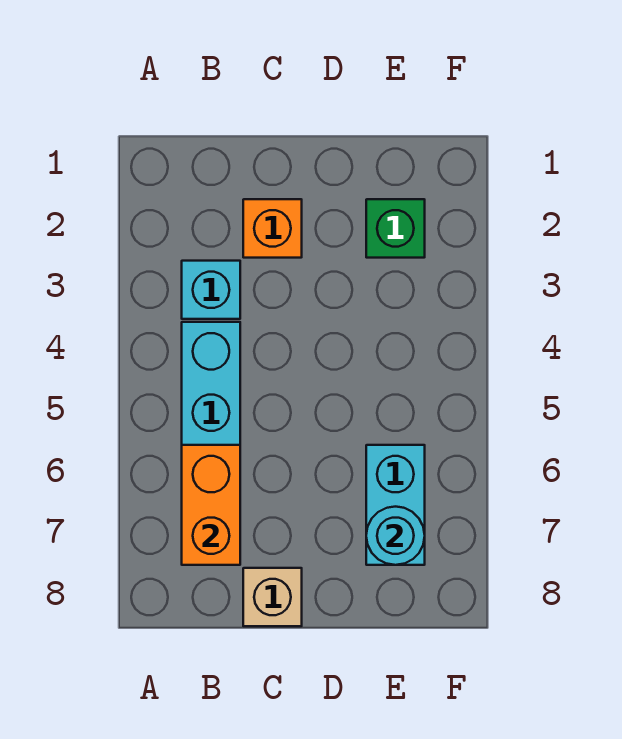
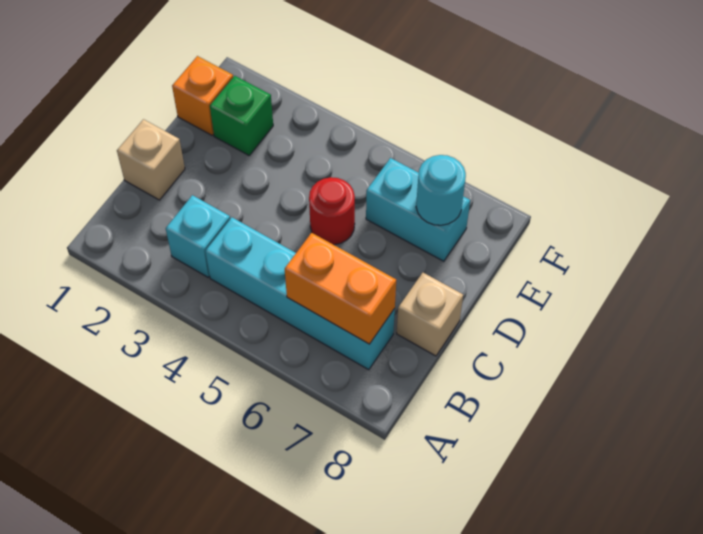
none -> tan brick C1 level 1
orange brick C2 level 1 -> orange brick E1 level 1
none -> red round brick D5 level 1

